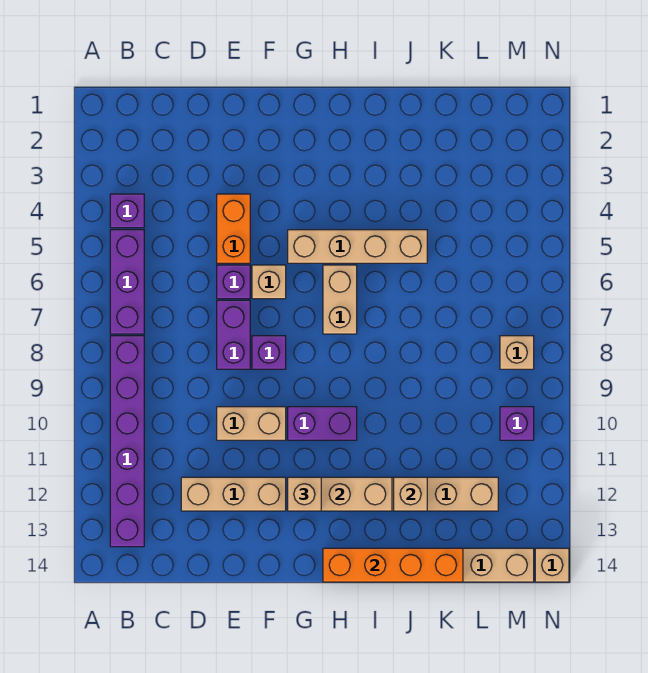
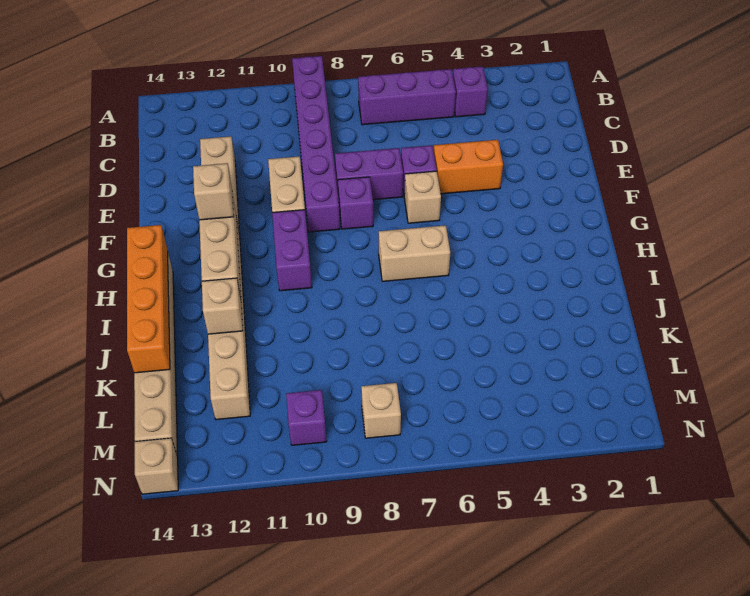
purple brick B8:B13 level 1 -> purple brick A9:F9 level 1
tan brick G5:J5 level 1 -> none

